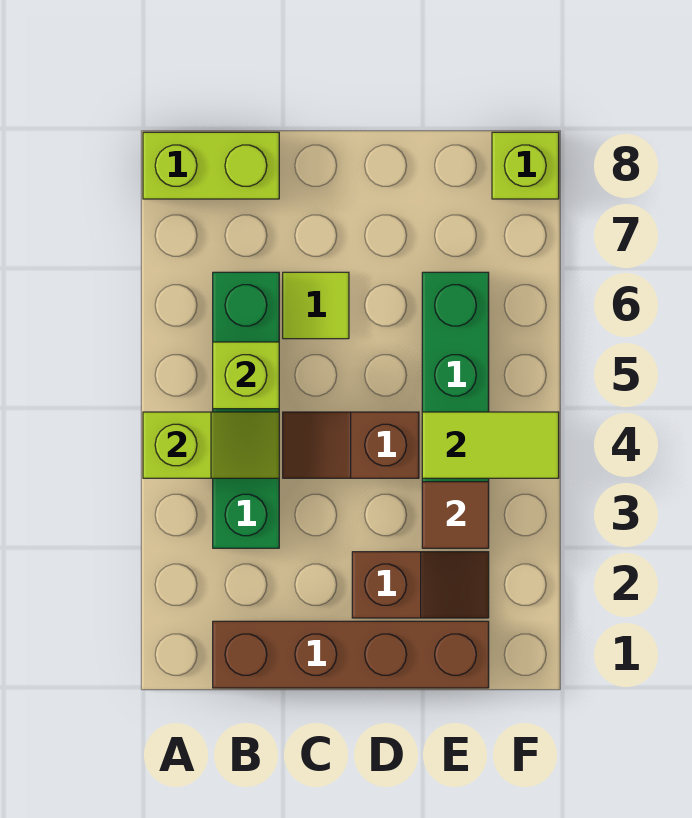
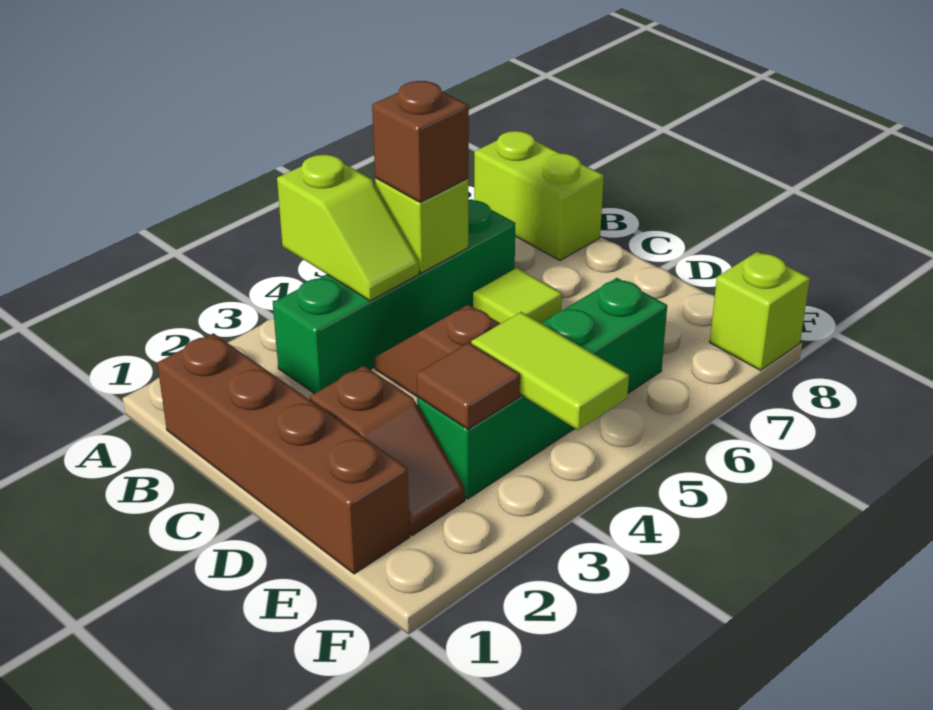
none -> brown brick B5 level 3

